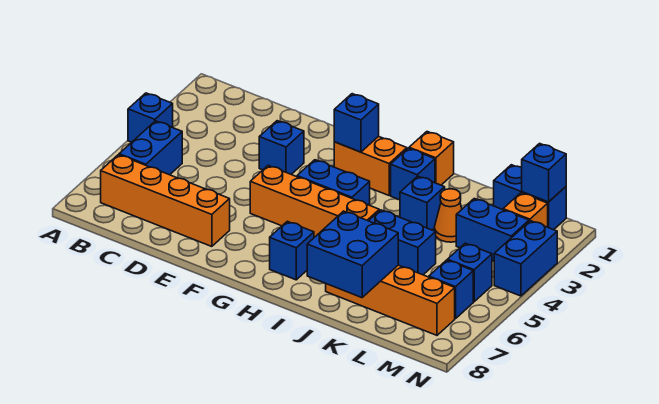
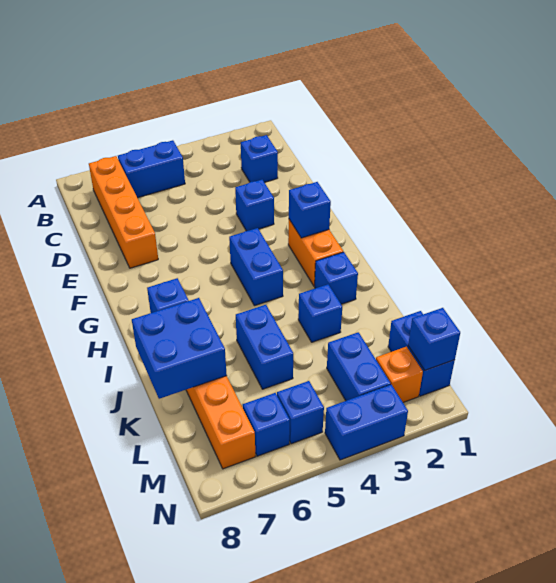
blue brick A4 level 1 -> blue brick C2 level 1
orange brick F5:I5 level 1 -> none
orange brick I1 level 1 -> none
orange cone K3 level 1 -> none

